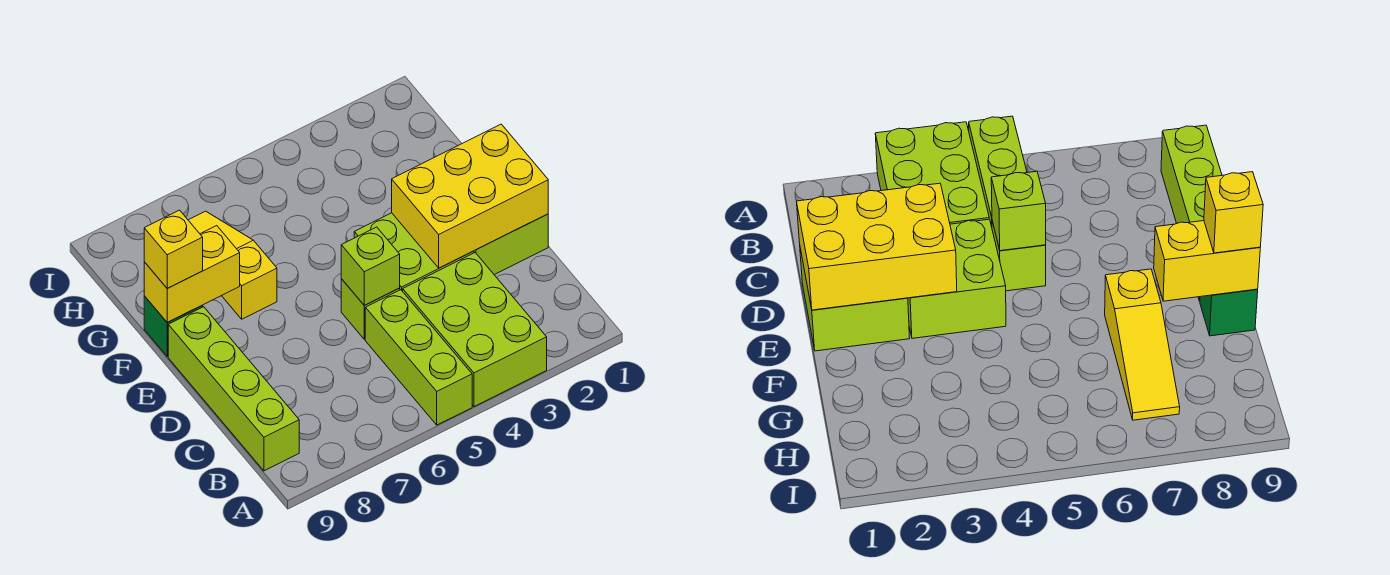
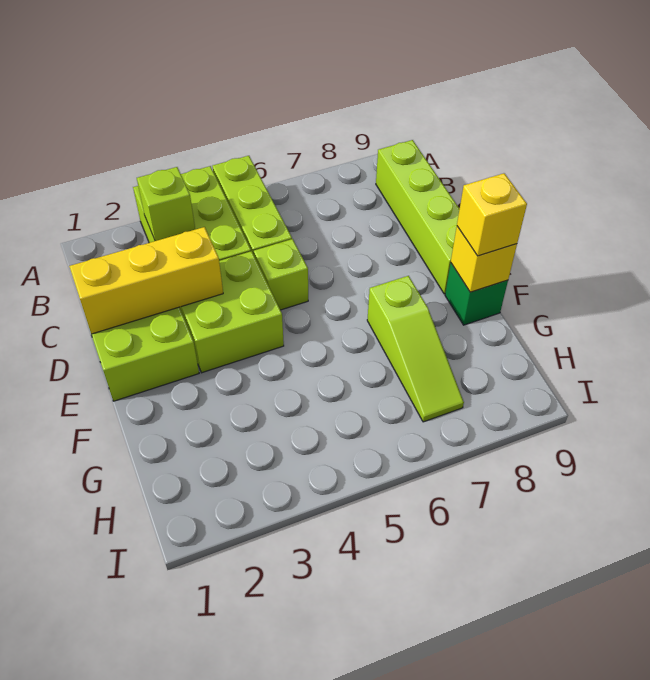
yellow brick D1:E3 level 2 -> yellow brick D1:D3 level 2
lime brick D5 level 2 -> lime brick B3 level 2
yellow slope F7:H7 level 1 top F -> lime slope F7:H7 level 1 top F
yellow brick F8:F9 level 2 -> yellow brick F9 level 2

